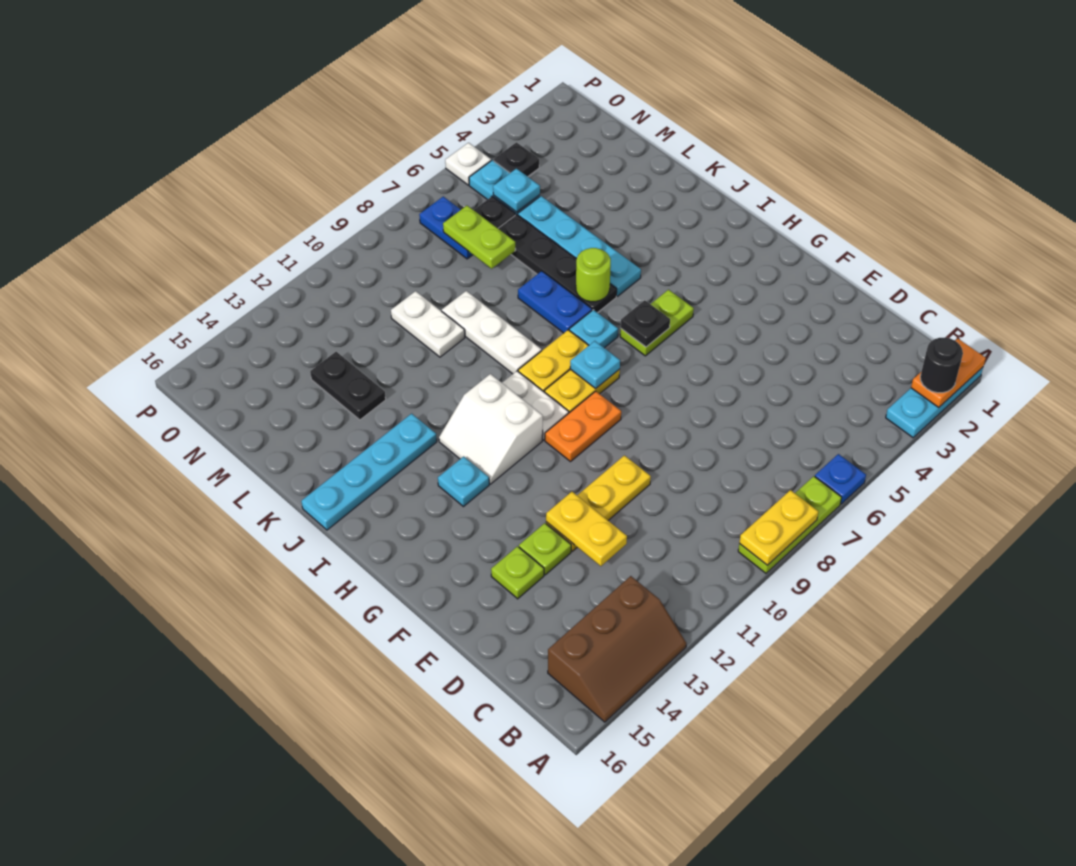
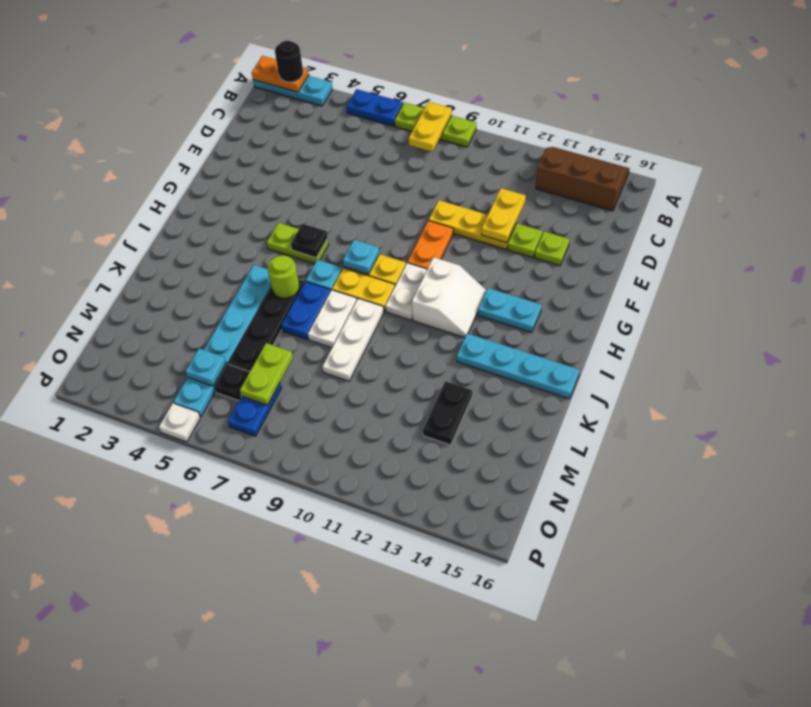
blue plate A6 level 1 -> blue plate A5:A6 level 1
yellow plate A8:A9 level 2 -> yellow plate A8:B8 level 2
orange plate G9:G10 level 1 -> orange plate F10:G10 level 1
cyan plate H13 level 1 -> cyan plate H13:H14 level 1
white plate L10:M10 level 1 -> white plate J8:K8 level 1
black plate O4 level 1 -> none

